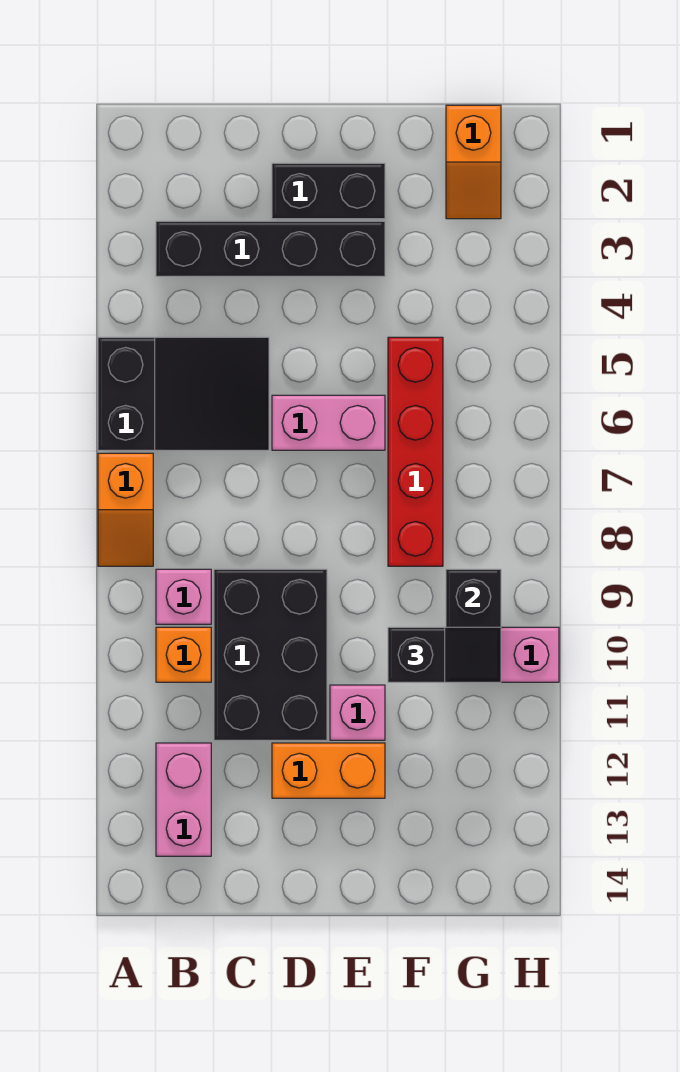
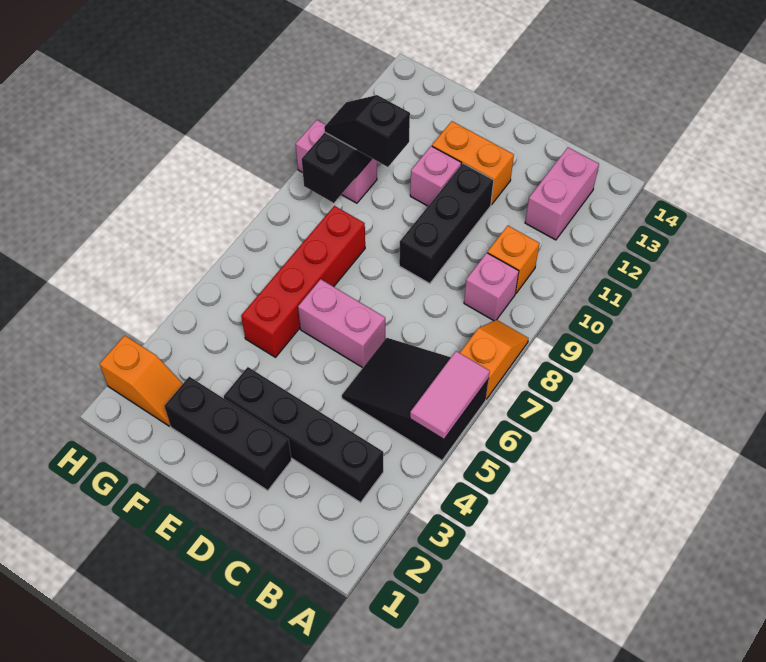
none -> pink tile A5:A6 level 2
black brick C9:D11 level 1 -> black brick D9:D11 level 1
black brick D2:E2 level 1 -> black brick D2:F2 level 1
orange slope G1:G2 level 1 top 1 -> orange slope G2:H2 level 1 top H

